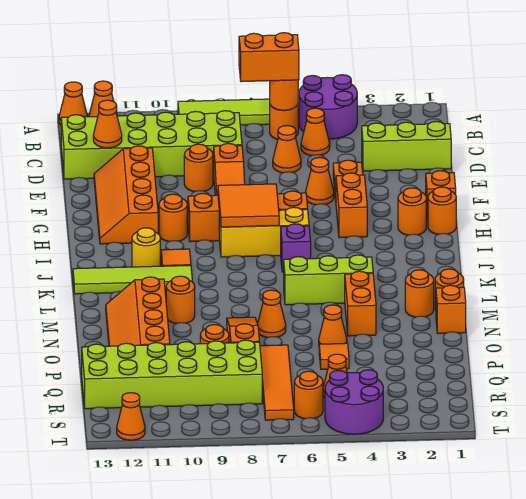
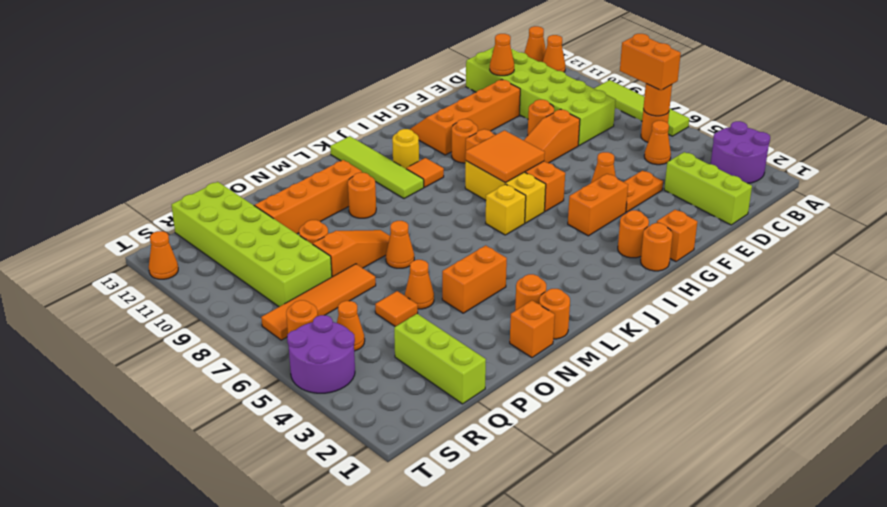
purple round brick A4:B5 level 1 -> purple round brick A2:B3 level 1
orange cone D6 level 1 -> none
purple brick J6 level 1 -> yellow brick J6 level 1
lime brick L4:L6 level 1 -> lime brick Q1:Q3 level 1

